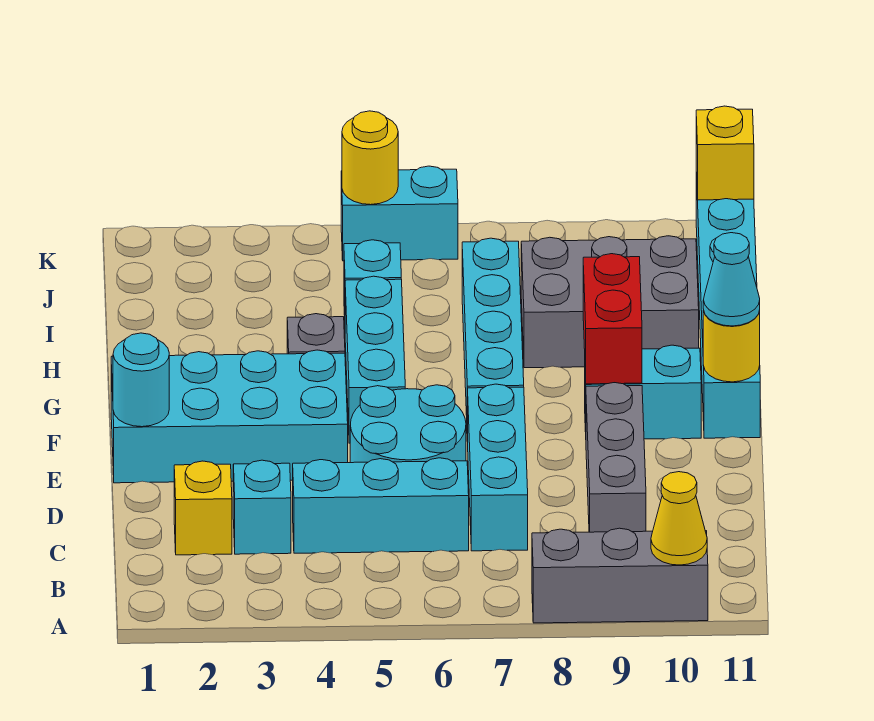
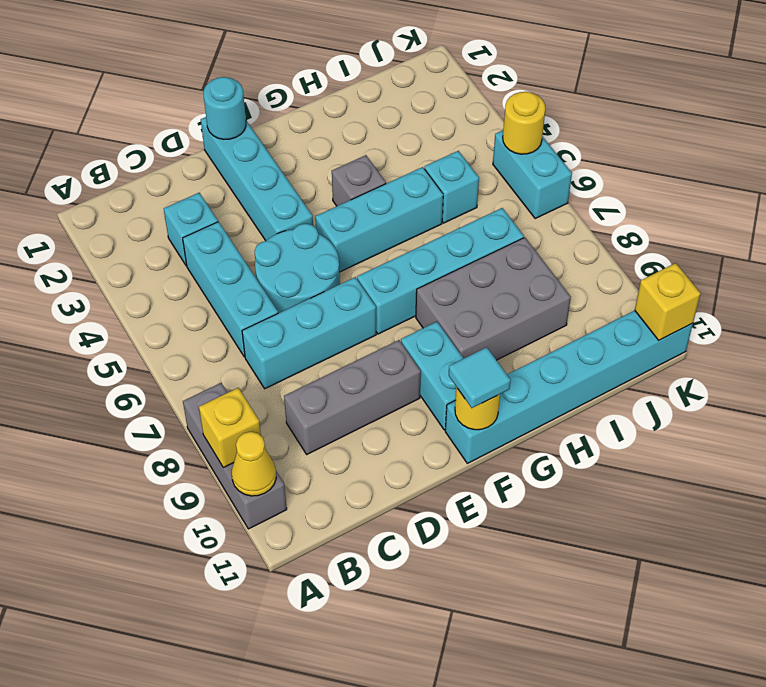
yellow brick C2 level 1 -> yellow brick A9 level 2
cyan brick E1:F4 level 1 -> cyan brick E1:E4 level 1
red brick F9:G9 level 2 -> none
cyan cone F11 level 3 -> cyan tile F11 level 3
grey brick H8:I10 level 1 -> grey brick G8:I9 level 1

